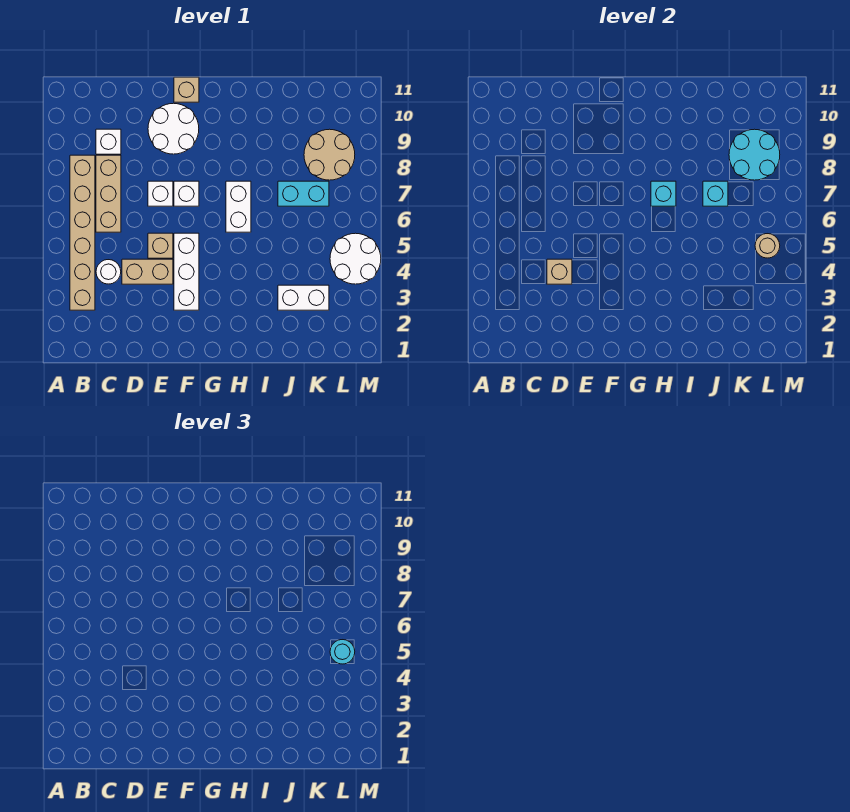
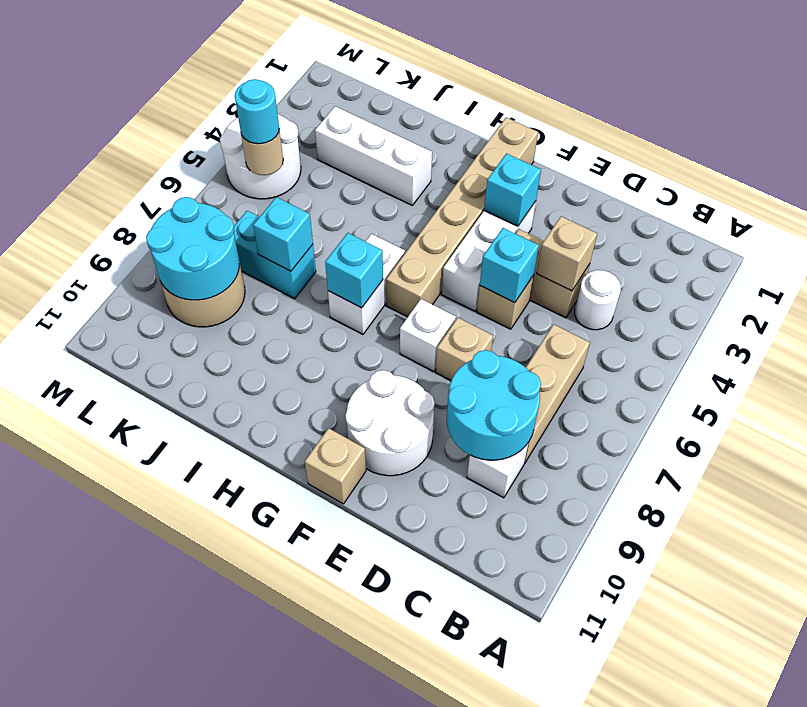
tan brick B3:B8 level 1 -> tan brick G1:G6 level 1
none -> cyan round brick C8:D9 level 2
none -> cyan brick E5 level 2
white brick E7 level 1 -> tan brick E7 level 1
none -> cyan brick F3 level 2
white brick J3:K3 level 1 -> white brick I3:K3 level 1

